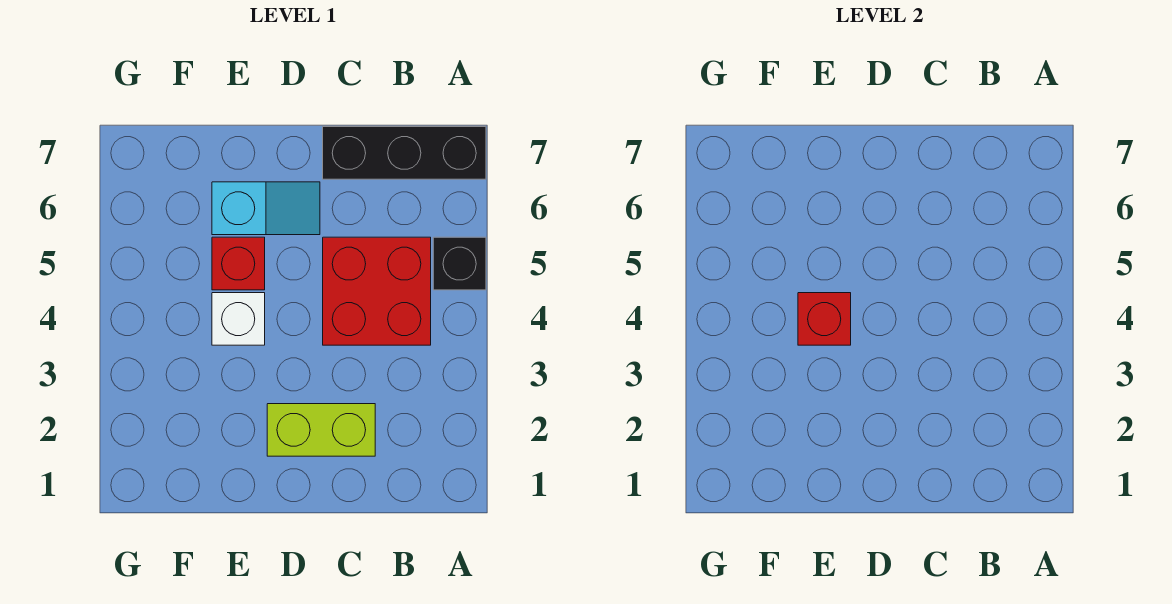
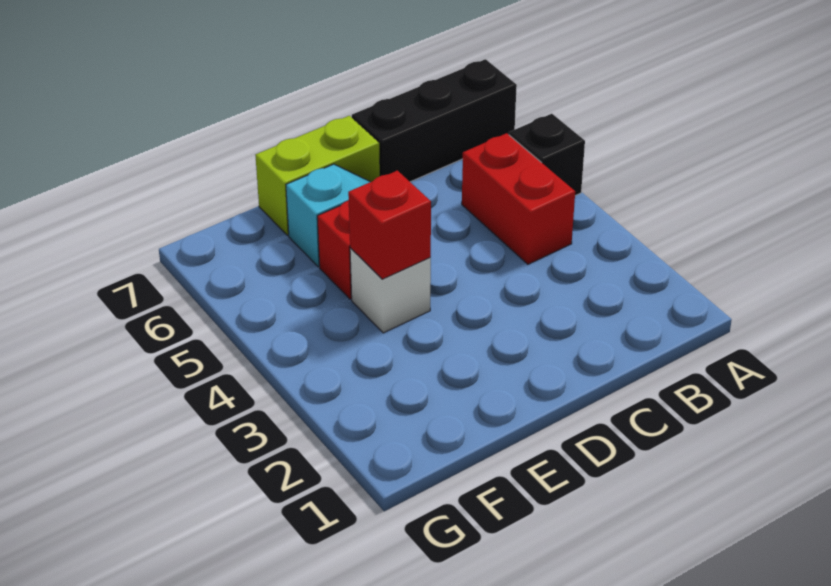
red brick B4:C5 level 1 -> red brick B4:B5 level 1
lime brick C2:D2 level 1 -> lime brick D7:E7 level 1

